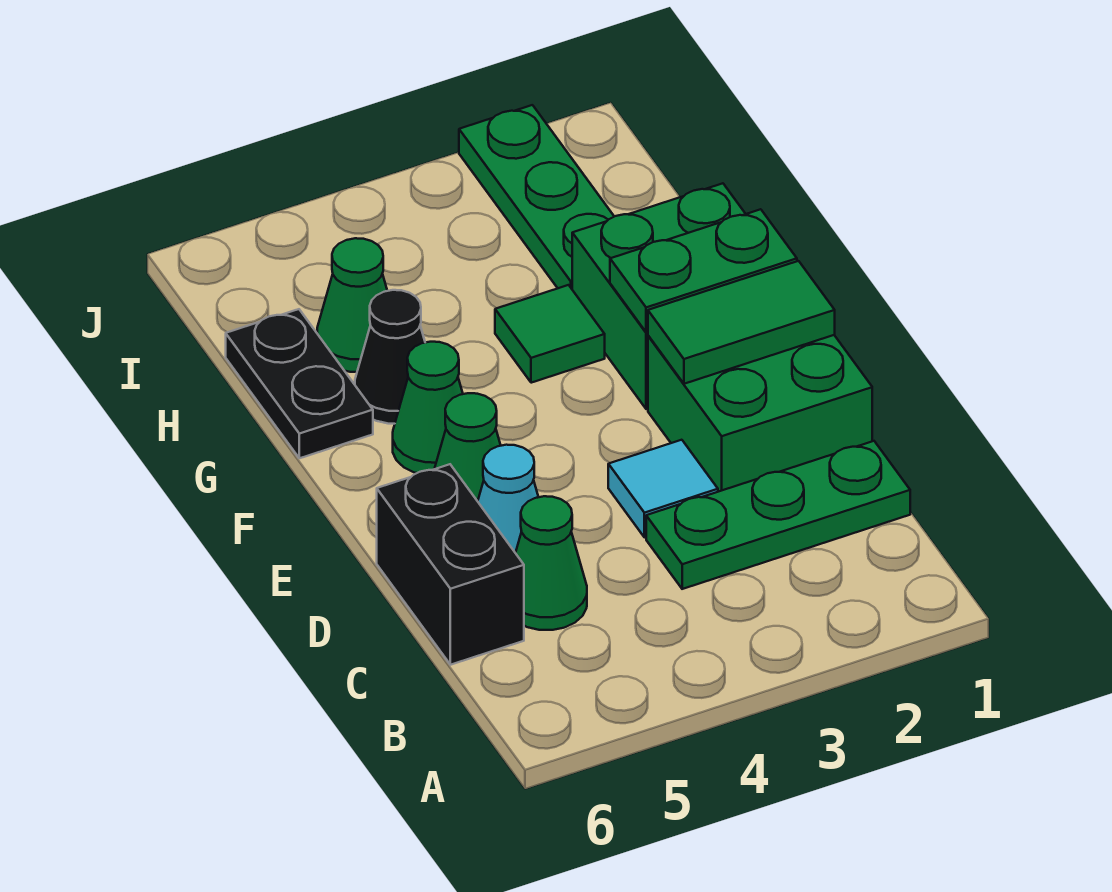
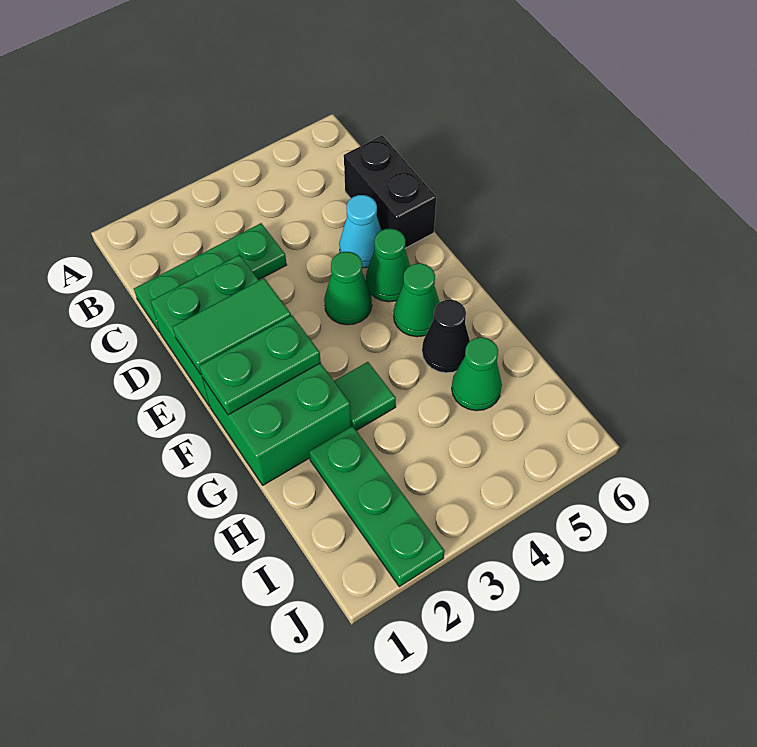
green cone C5 level 1 -> green cone E4 level 1
cyan tile D3 level 1 -> none
black plate G6:H6 level 1 -> none

